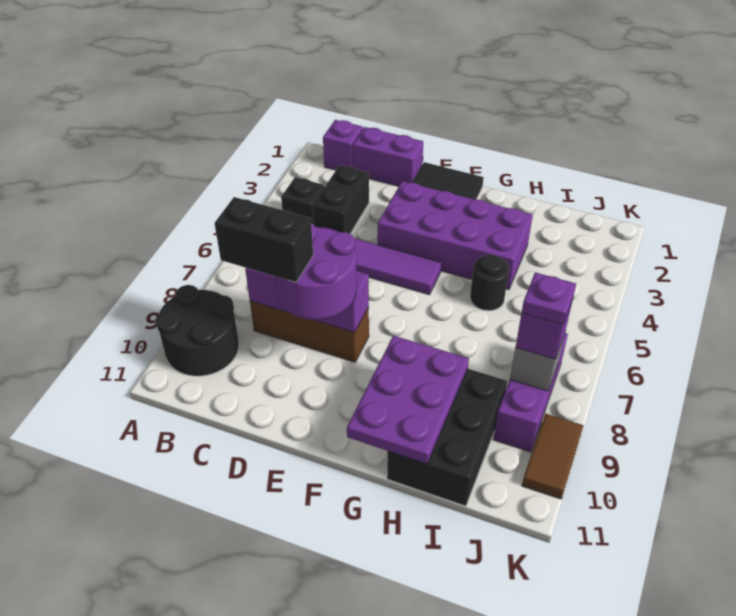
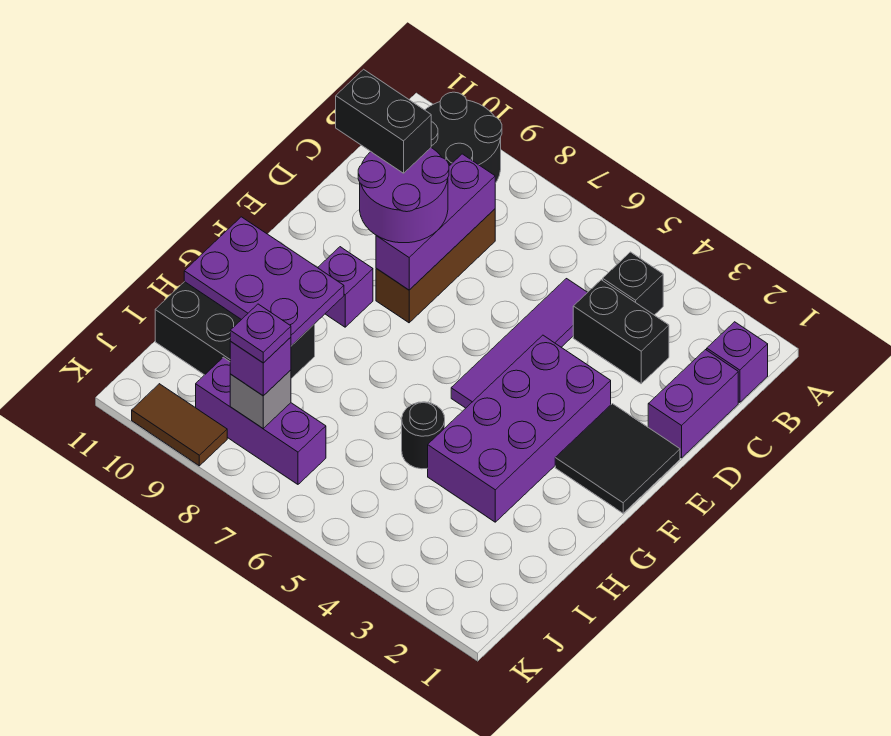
black brick C9:D9 level 4 -> black brick D9:D10 level 4
none -> purple brick F9 level 1

